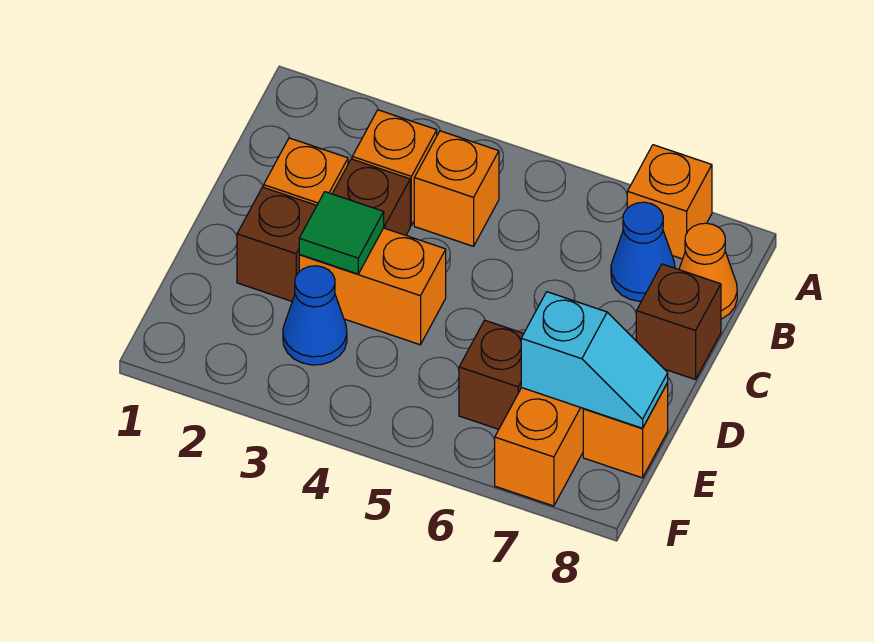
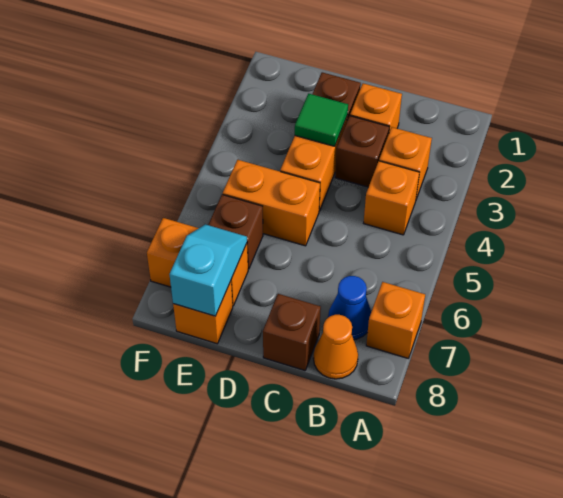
none -> orange brick D5:E5 level 1
blue cone E3 level 1 -> none
cyan slope E7:E8 level 2 top 7 -> cyan slope E7:E8 level 2 top 8

